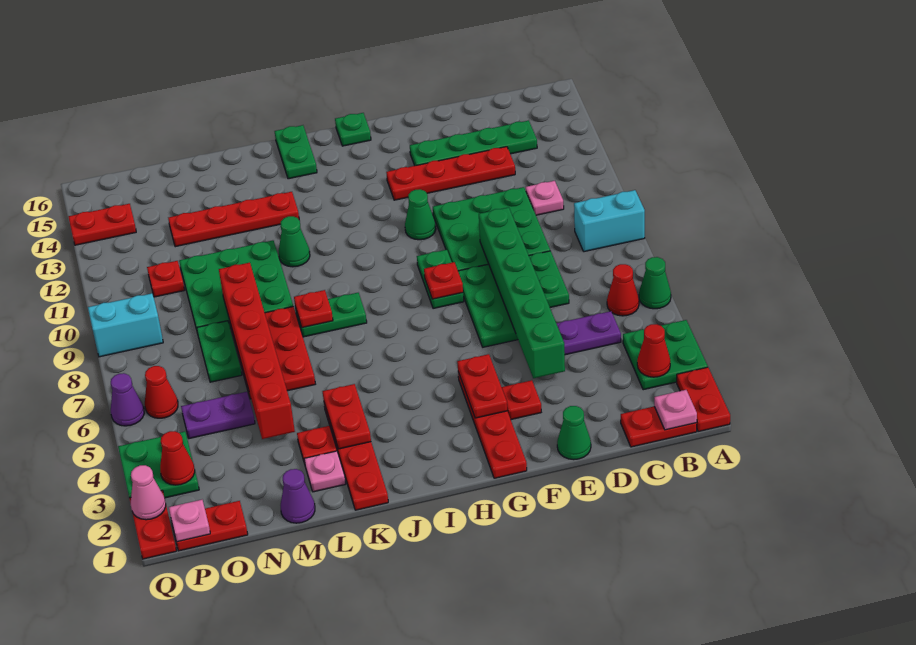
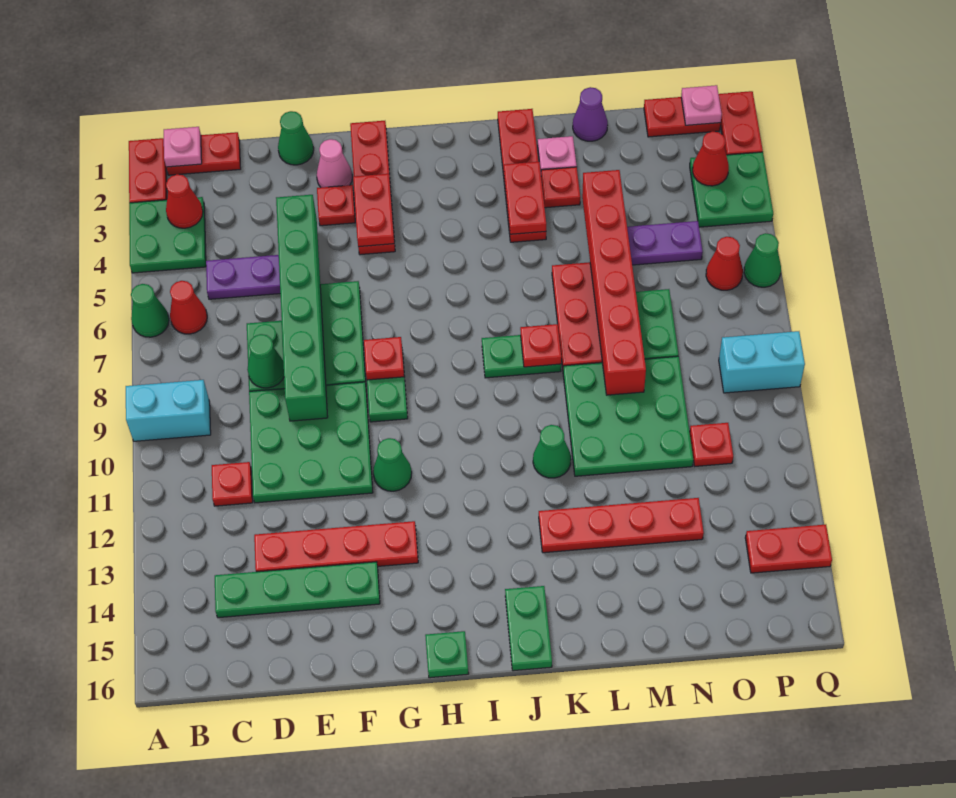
pink plate C11 level 1 -> red plate C11 level 1
none -> green cone D8 level 2
pink cone Q2 level 2 -> pink cone F2 level 1
purple cone Q6 level 1 -> green cone Q6 level 1

